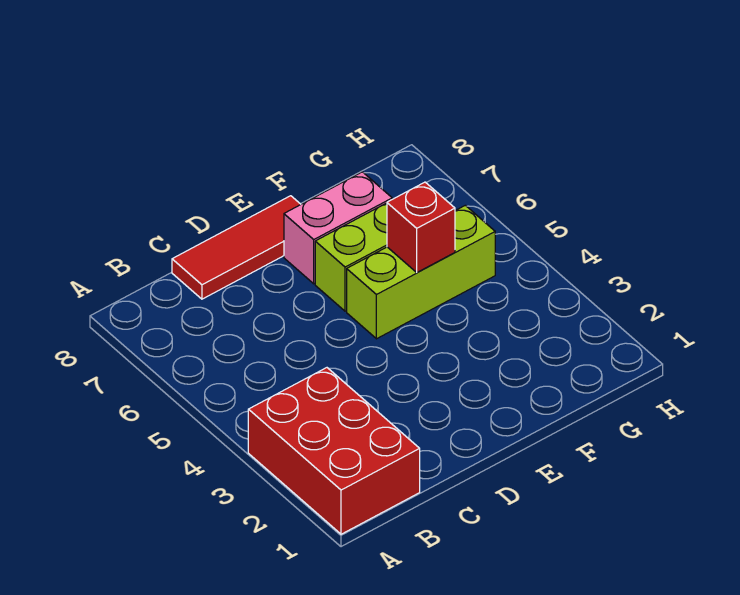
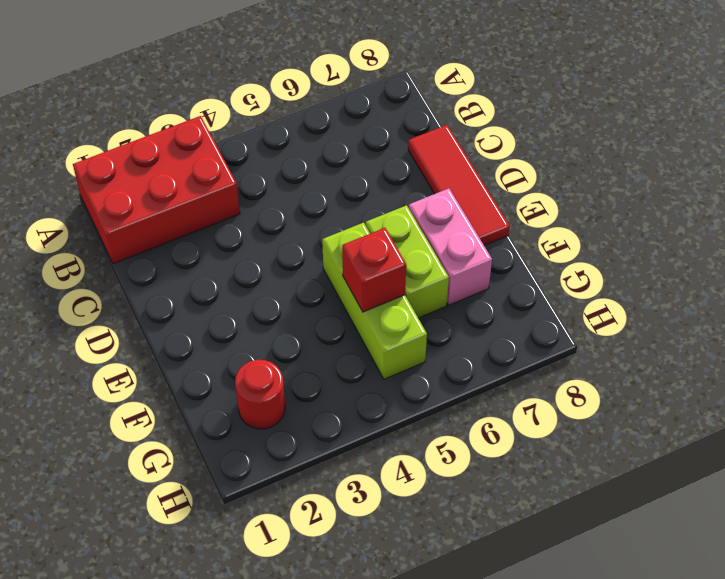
none -> red round brick G2 level 1

